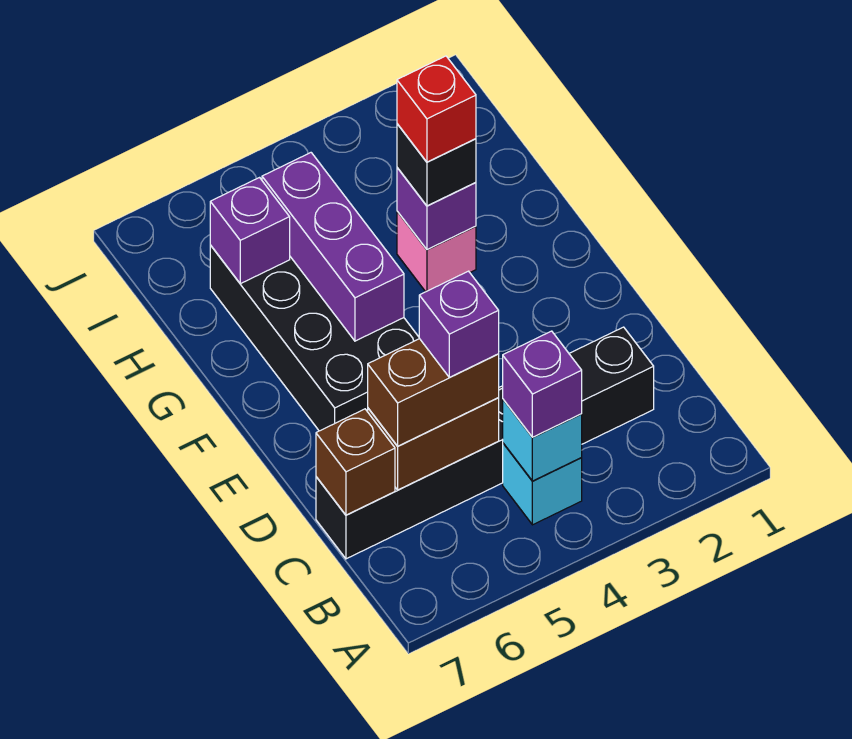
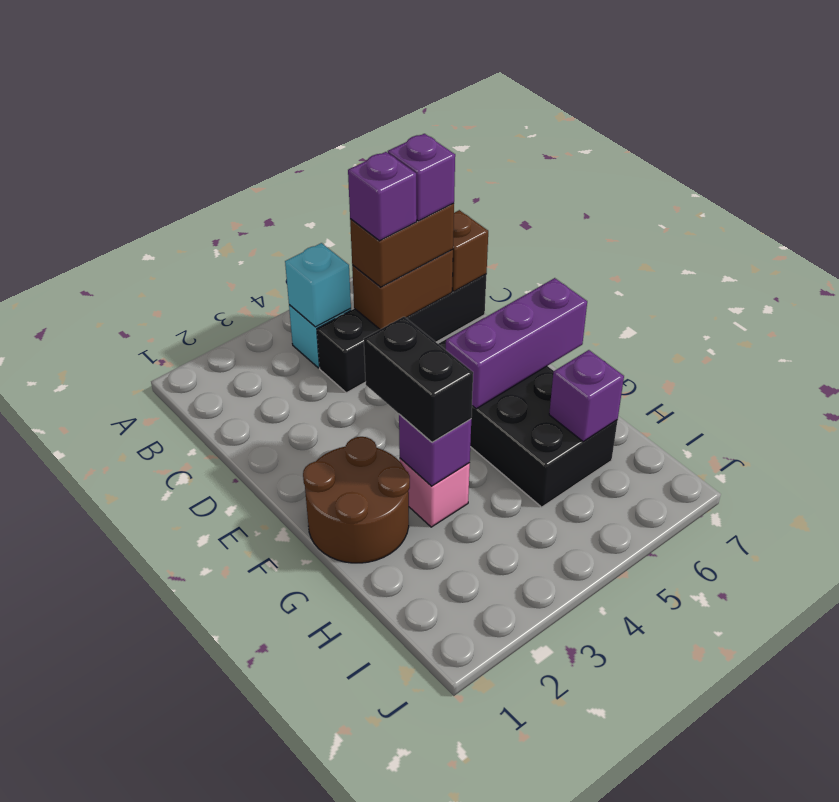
purple brick B4 level 3 -> purple brick C6 level 4
black brick C2:C7 level 1 -> black brick C4:C7 level 1
none -> brown round brick F1:G2 level 1
purple brick F5:H5 level 2 -> purple brick F5:F7 level 2
black brick G3 level 3 -> black brick F3:G3 level 3
red brick G3 level 4 -> none

